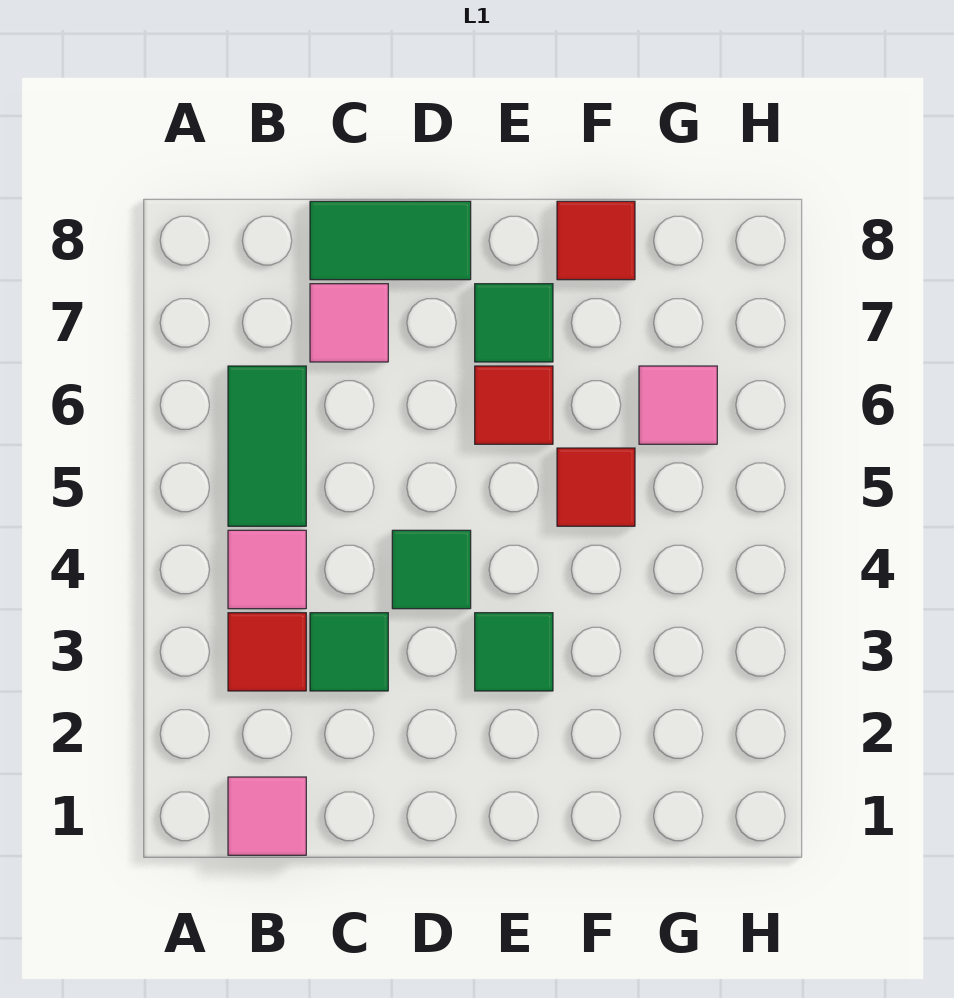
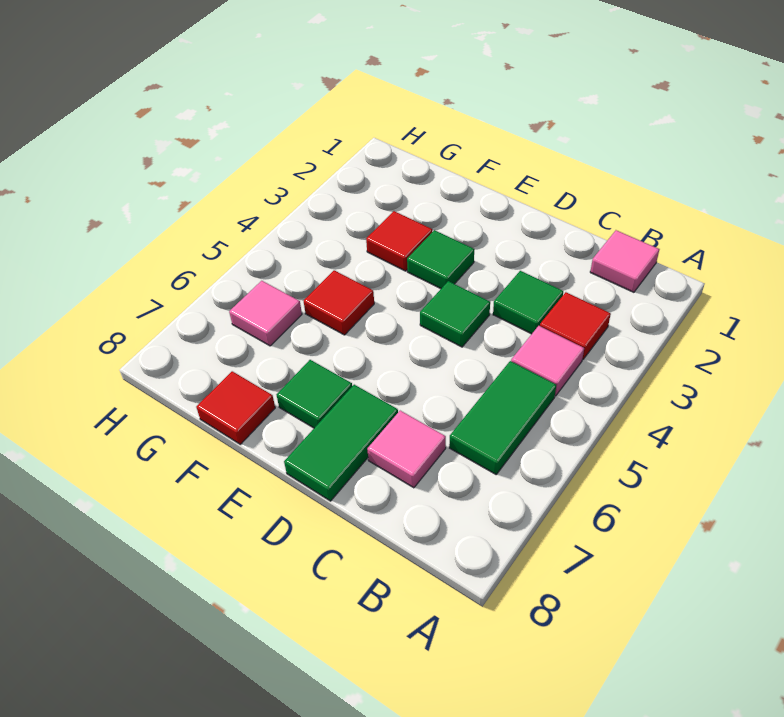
green tile C8:D8 level 1 -> green tile D7:D8 level 1
red tile E6 level 1 -> red tile F3 level 1

